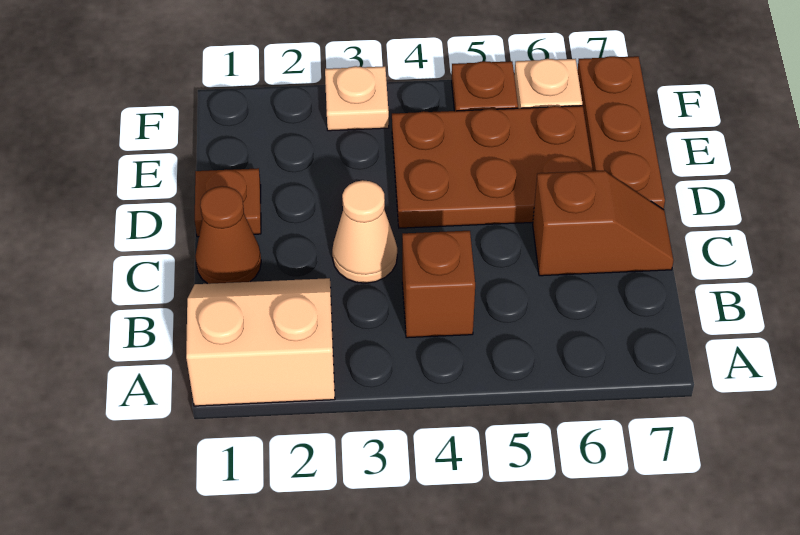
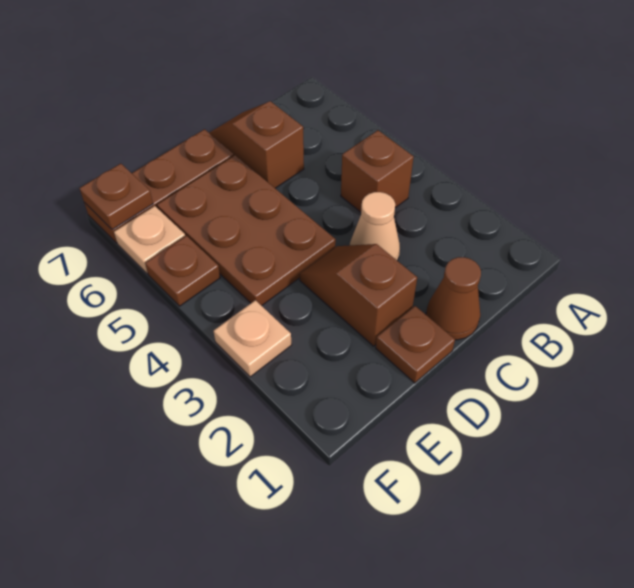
tan slope A1:B2 level 1 top A -> none
none -> brown slope D2:D3 level 1 top 2
none -> brown plate F7 level 2

